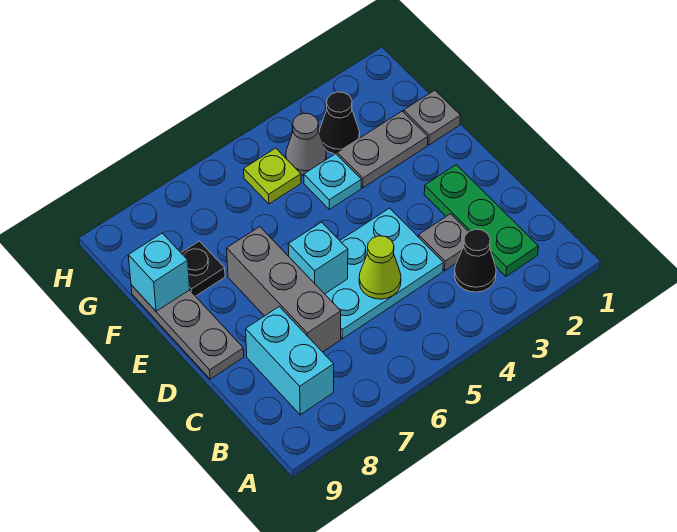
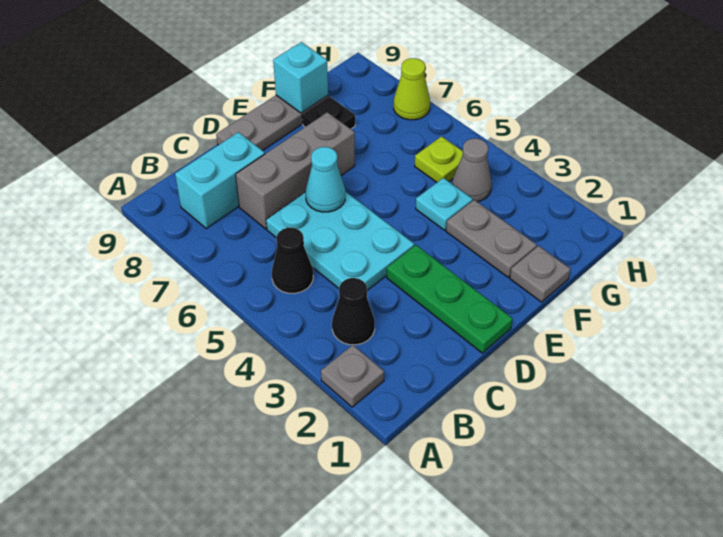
green plate B2:D2 level 1 -> green plate D1:D3 level 1
grey plate C3 level 1 -> grey plate A2 level 1
lime cone C5 level 2 -> lime cone H7 level 1
cyan brick D6 level 2 -> cyan cone D6 level 2
black cone G3 level 1 -> black cone B5 level 1

